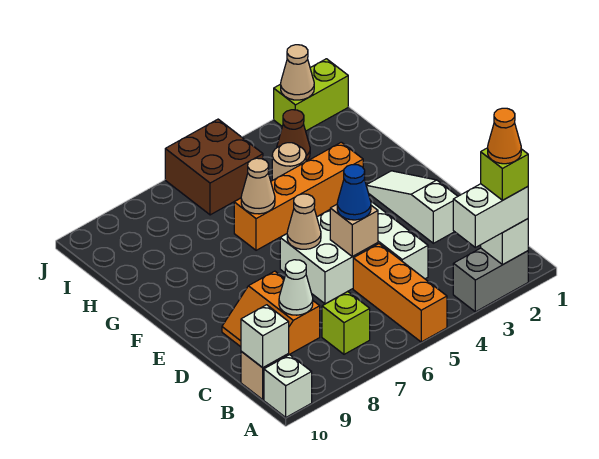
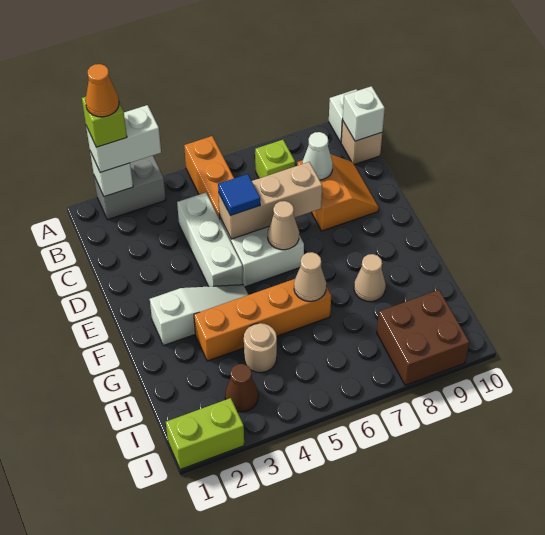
white slope D2:F2 level 1 top D -> white slope F2:F4 level 1 top 2
tan brick D5 level 2 -> tan brick D5:D7 level 2
blue cone D5 level 3 -> blue tile D5 level 3
brown brick I5:J6 level 1 -> brown brick I8:J9 level 1
tan cone J2 level 2 -> tan cone G8 level 1

